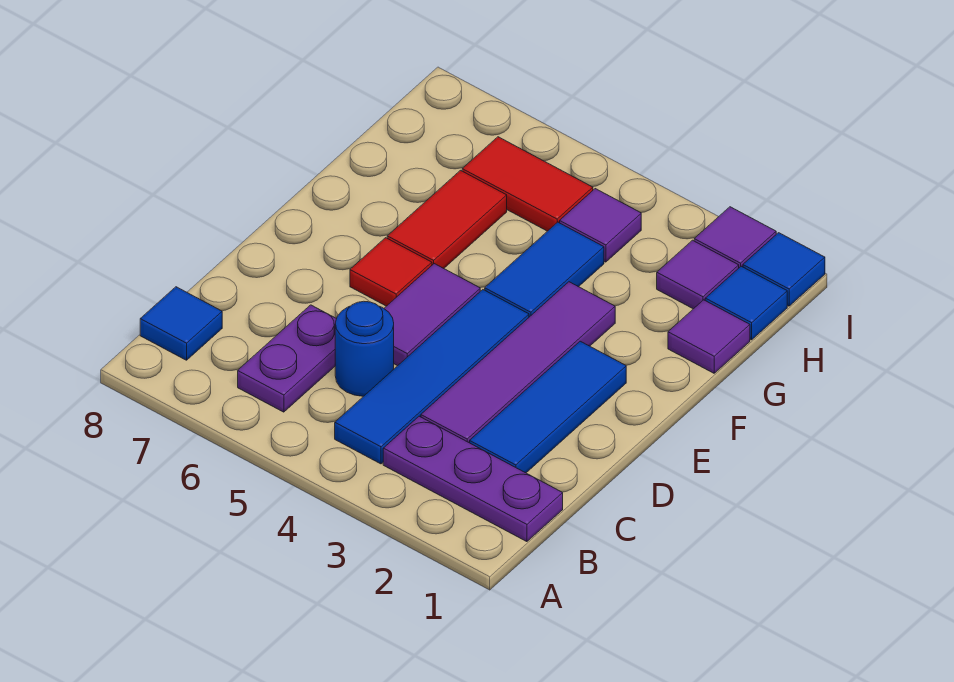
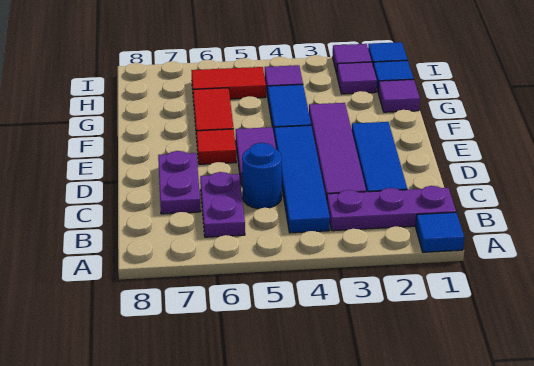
blue tile B8 level 1 -> blue tile A1 level 1
none -> purple plate C7:D7 level 1

